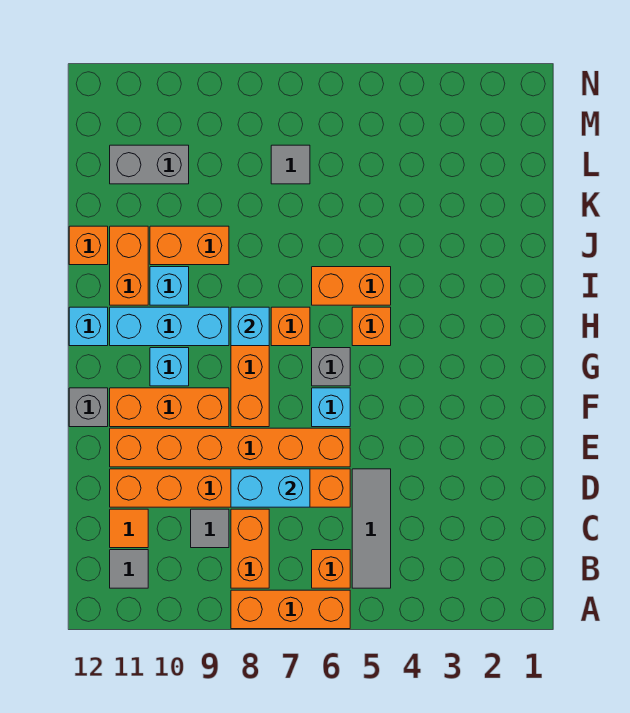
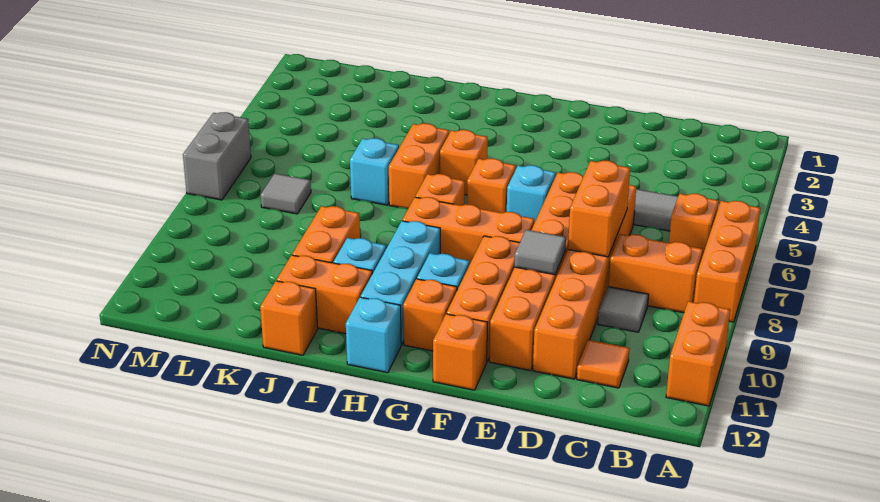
none -> orange brick A10:A11 level 1
grey tile B11 level 1 -> grey tile E9 level 2
cyan brick D7:D8 level 2 -> orange brick D7:D8 level 2
grey brick F12 level 1 -> orange brick F12 level 1
grey brick G6 level 1 -> orange brick G6 level 1
none -> orange brick G11 level 1
cyan brick H8 level 2 -> cyan brick J6 level 1
grey brick L10:L11 level 1 -> grey brick N6:N7 level 1

